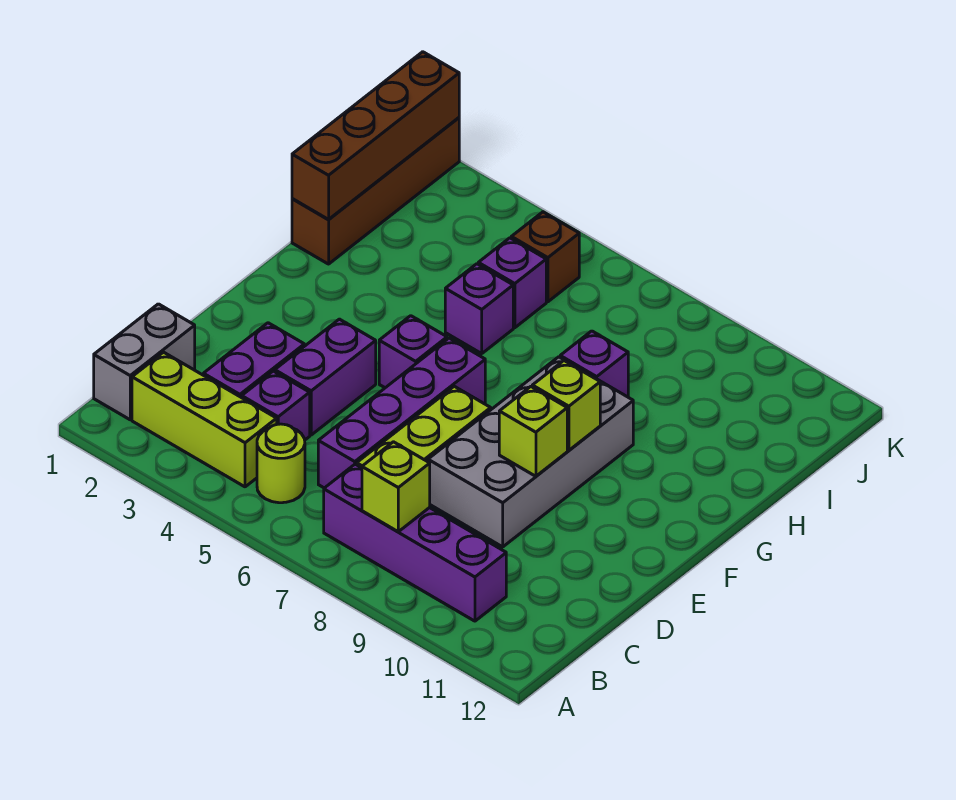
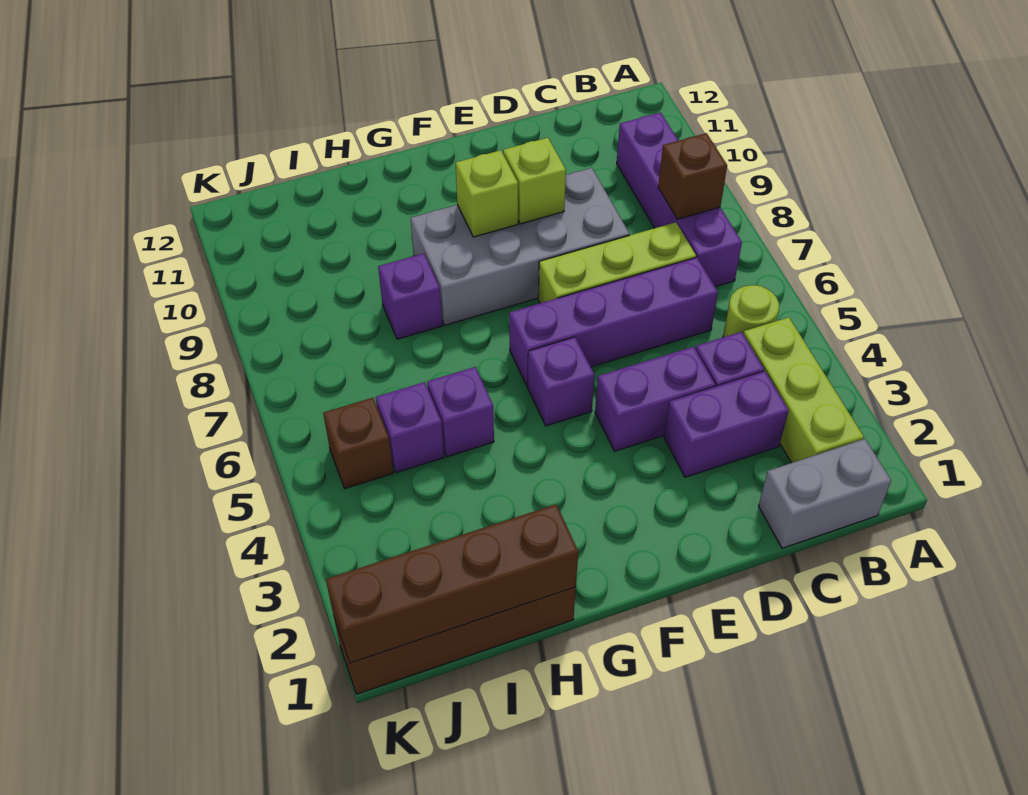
lime brick B8 level 2 -> brown brick B8 level 2

